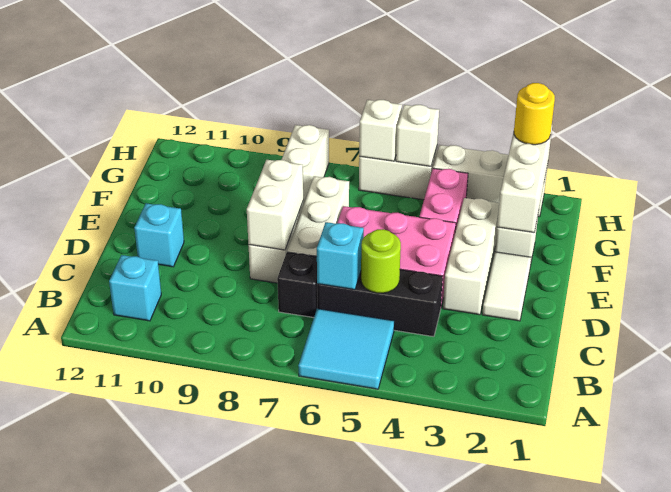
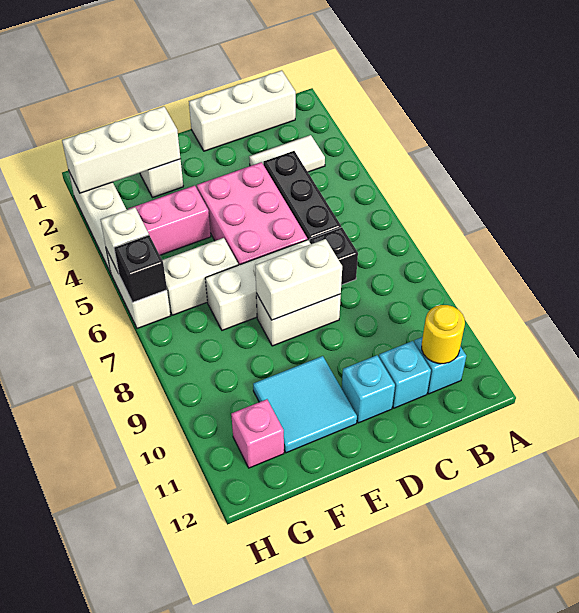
cyan tile A5:B6 level 1 -> cyan tile E10:F11 level 1
lime round brick C5 level 2 -> none
cyan brick C6 level 2 -> cyan brick C11 level 1
white tile D2:E2 level 1 -> white tile B3:C3 level 1
white brick D3:F3 level 1 -> white brick B1:D1 level 1
white brick G8:H8 level 1 -> white brick F6:G6 level 1
none -> pink brick G11 level 1
yellow round brick H2 level 3 -> yellow round brick B11 level 2
white brick H6 level 2 -> black brick H6 level 2

